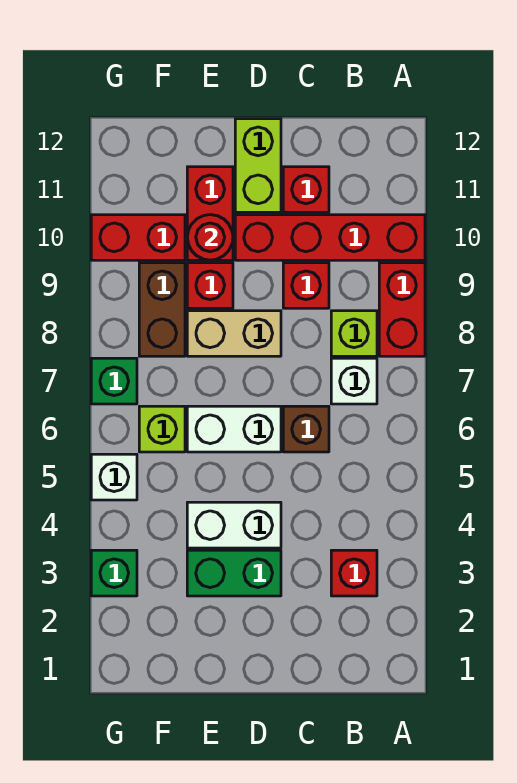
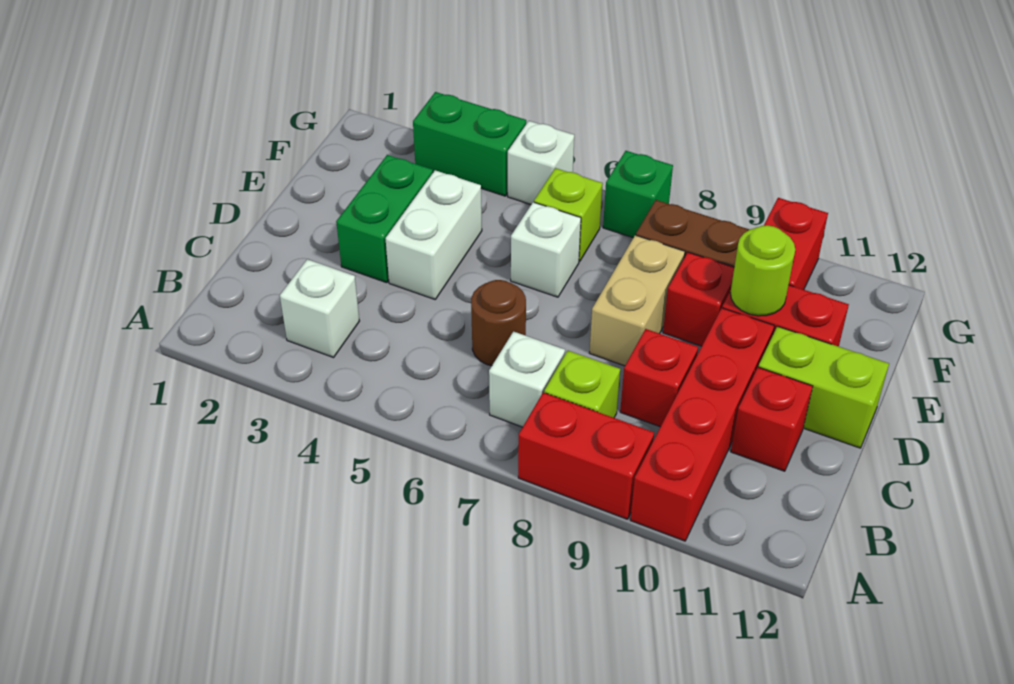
red brick B3 level 1 -> white brick B3 level 1
brown brick C6 level 1 -> brown round brick C6 level 1
white brick D6:E6 level 1 -> white brick E6 level 1
red round brick E10 level 2 -> lime round brick E10 level 2
green brick G3 level 1 -> green brick G3:G4 level 1

